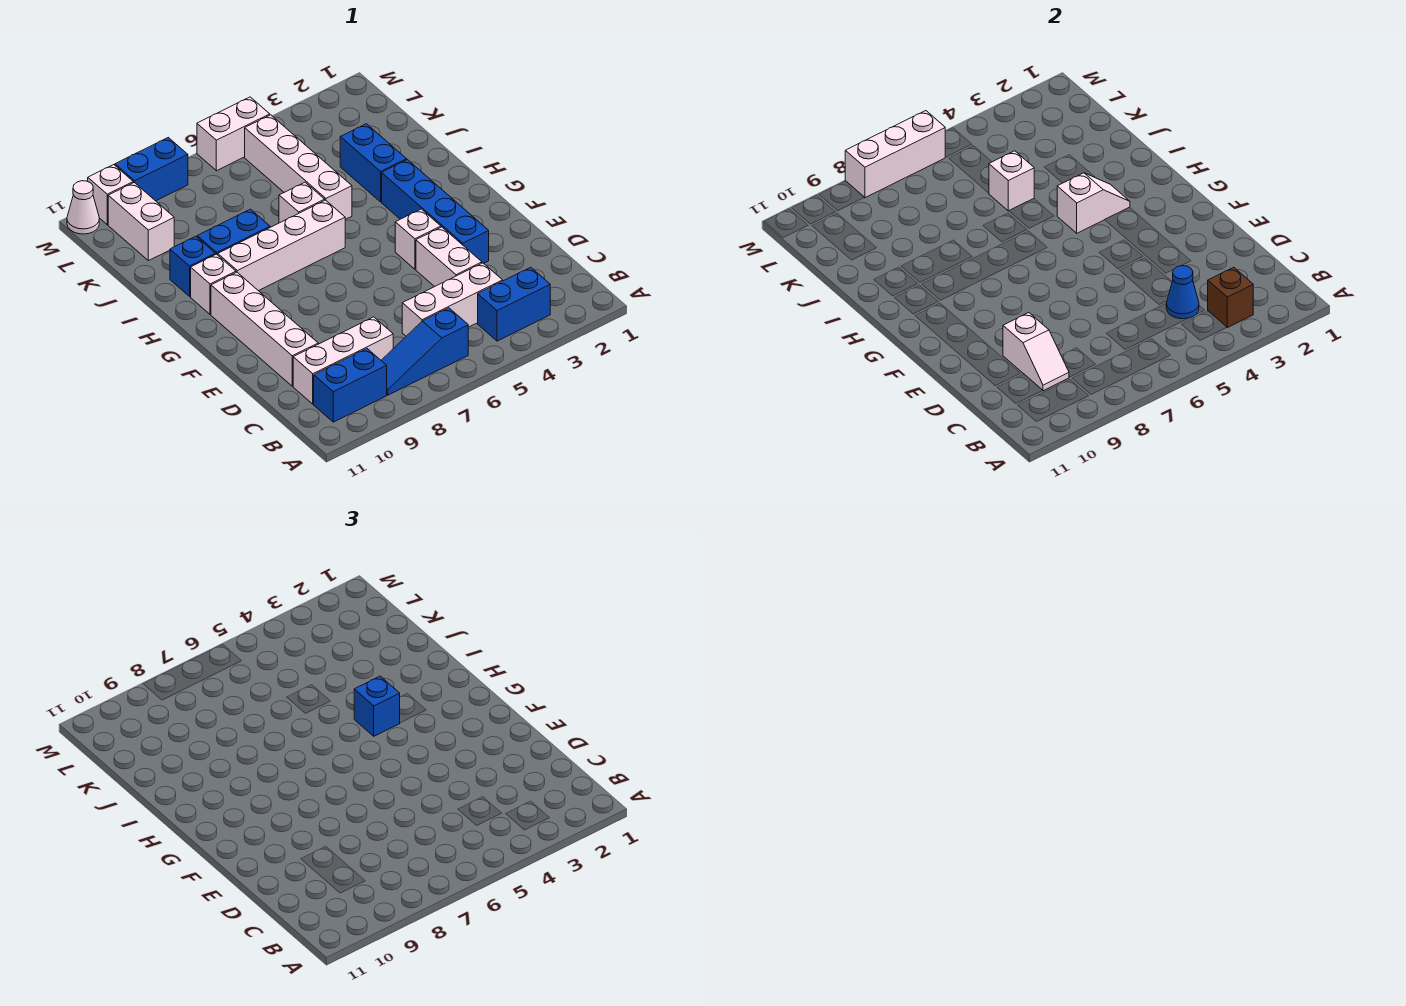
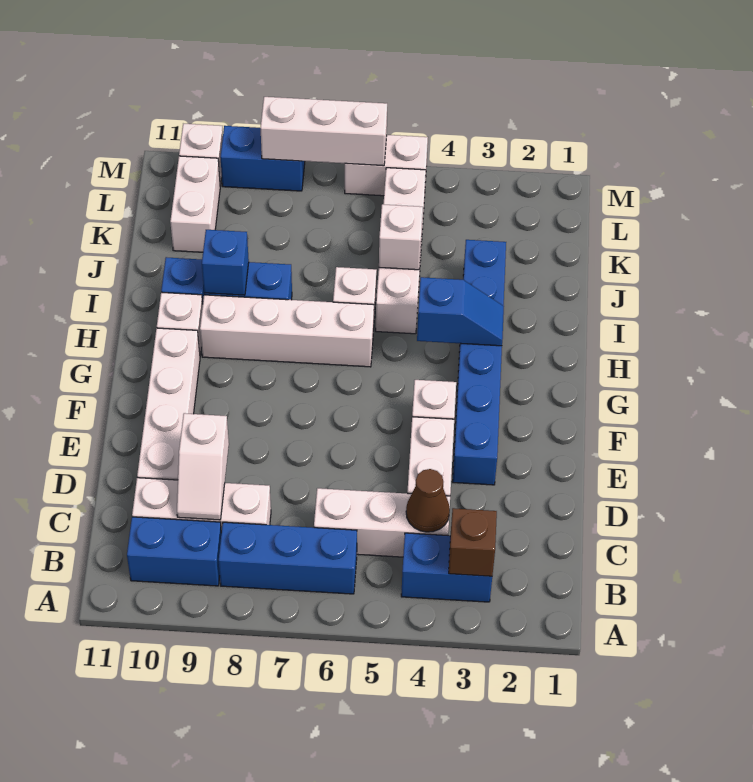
blue slope B6:B8 level 1 top 6 -> blue brick B6:B8 level 1
blue cone C4 level 2 -> brown cone C4 level 2
white slope H3:H4 level 2 top 4 -> blue slope H3:H4 level 2 top 4
blue brick H4 level 3 -> blue brick I9 level 2
white cone M11 level 1 -> none

